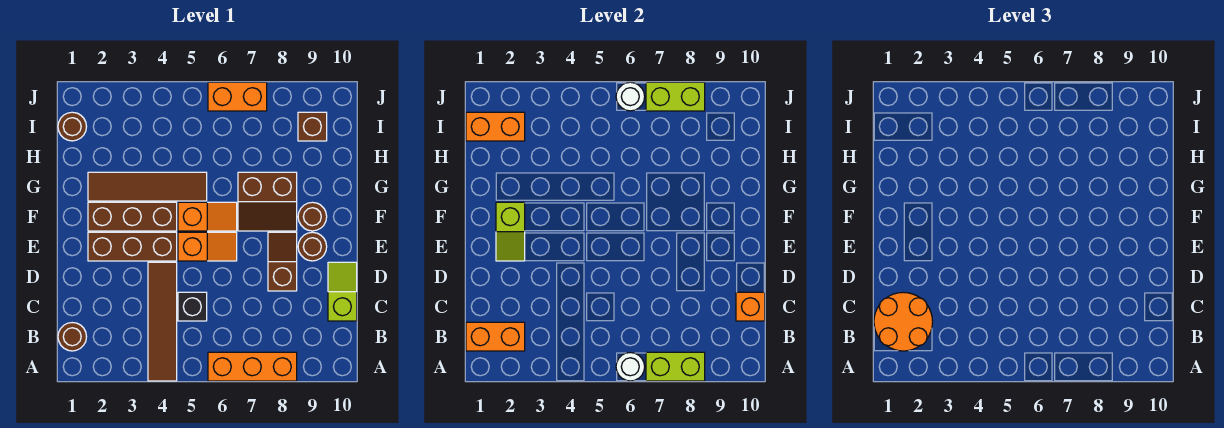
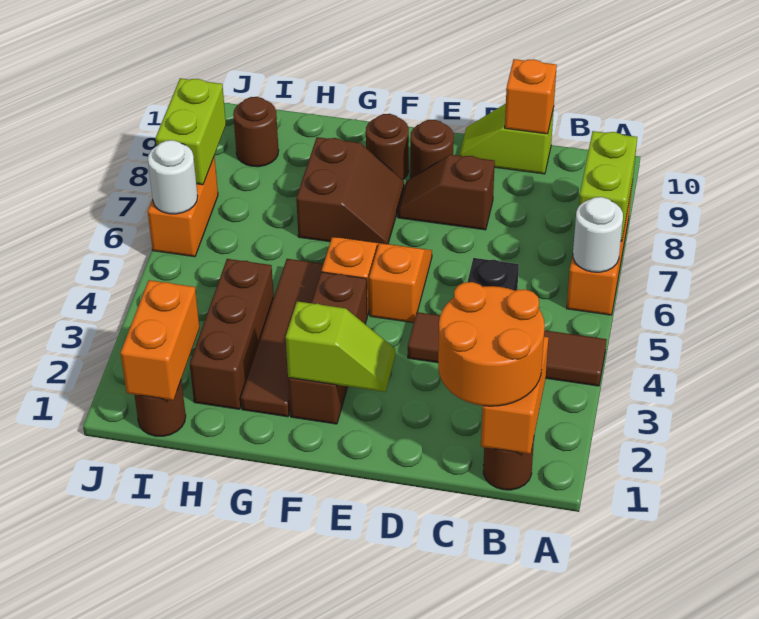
brown brick E2:E4 level 1 -> brown brick H2:H4 level 1
brown brick I9 level 1 -> brown round brick I9 level 1

